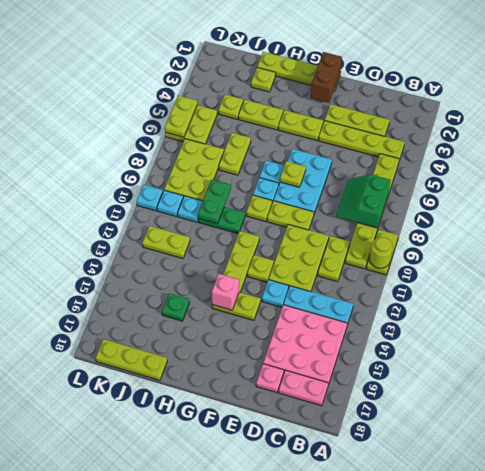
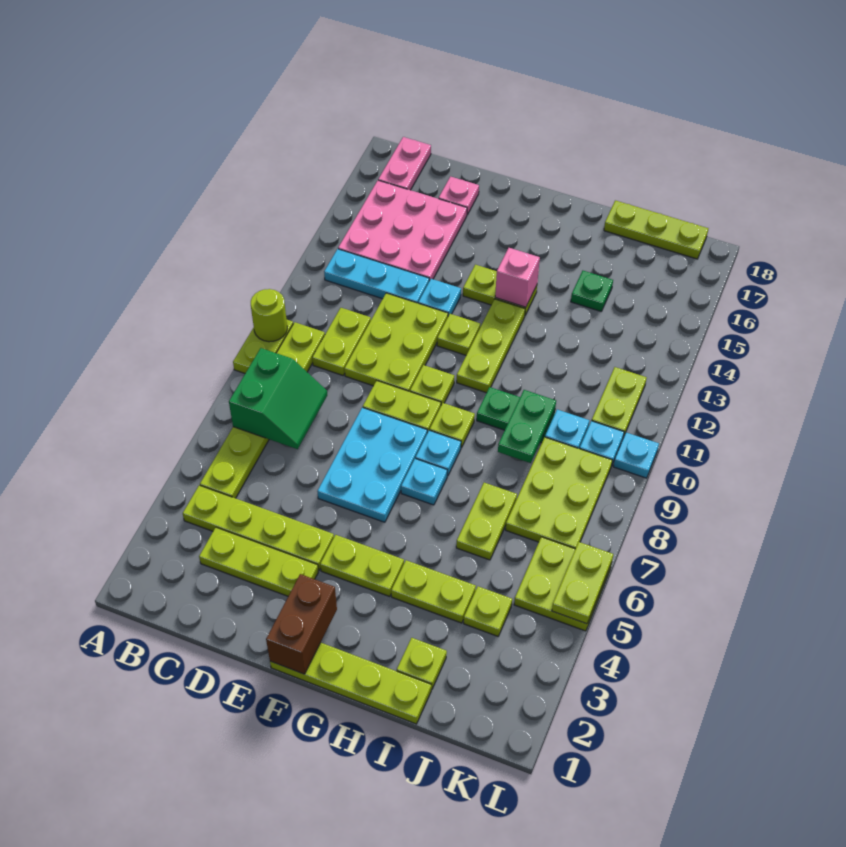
pink plate B17:C17 level 1 -> pink plate B17:B18 level 1
lime plate F7 level 2 -> lime plate F10 level 1
lime plate J12:K12 level 1 -> lime plate K11:K12 level 1

